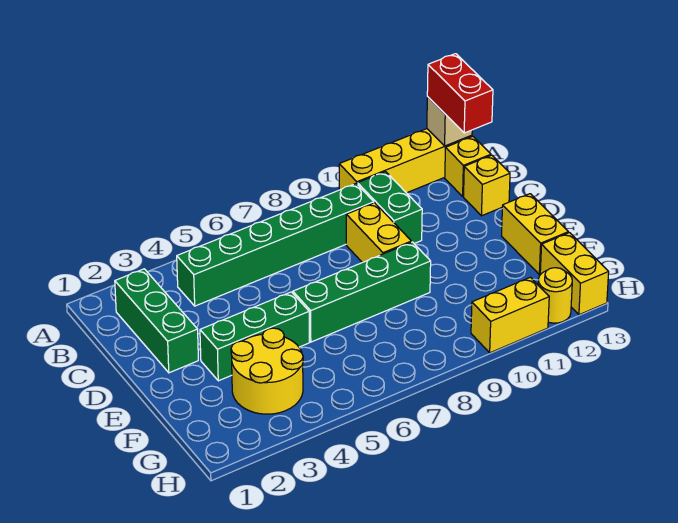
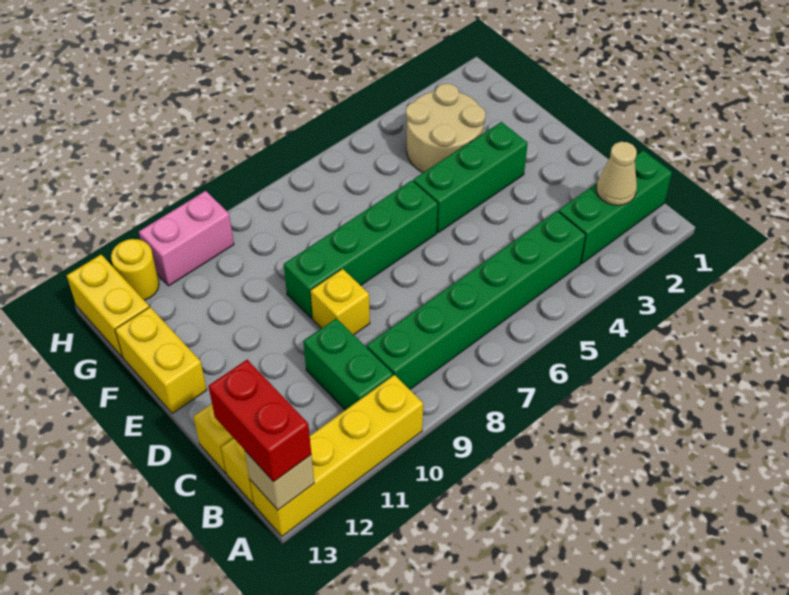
green brick B2:D2 level 1 -> green brick B1:B3 level 1
none -> tan cone B2 level 2
yellow brick C9:D9 level 1 -> yellow brick D9 level 1
yellow round brick F3:G4 level 1 -> tan round brick F3:G4 level 1
yellow brick H10:H11 level 1 -> pink brick H10:H11 level 1

